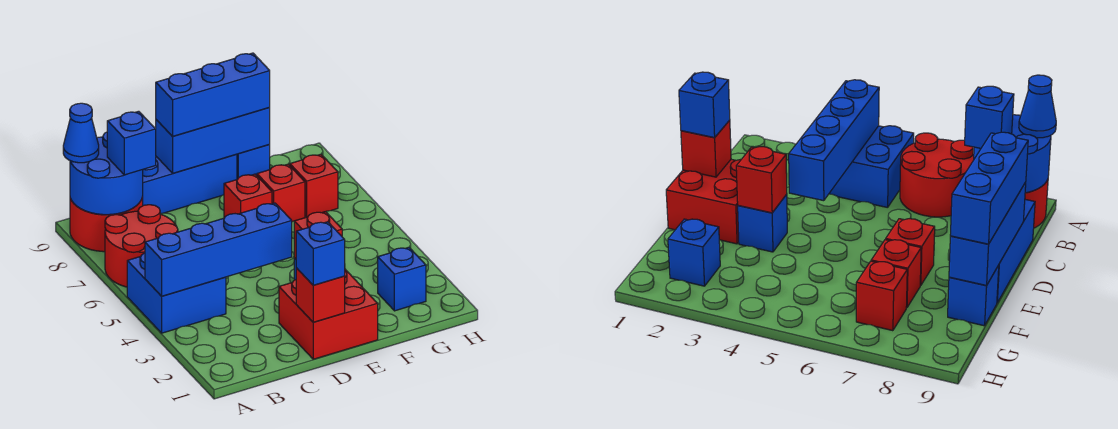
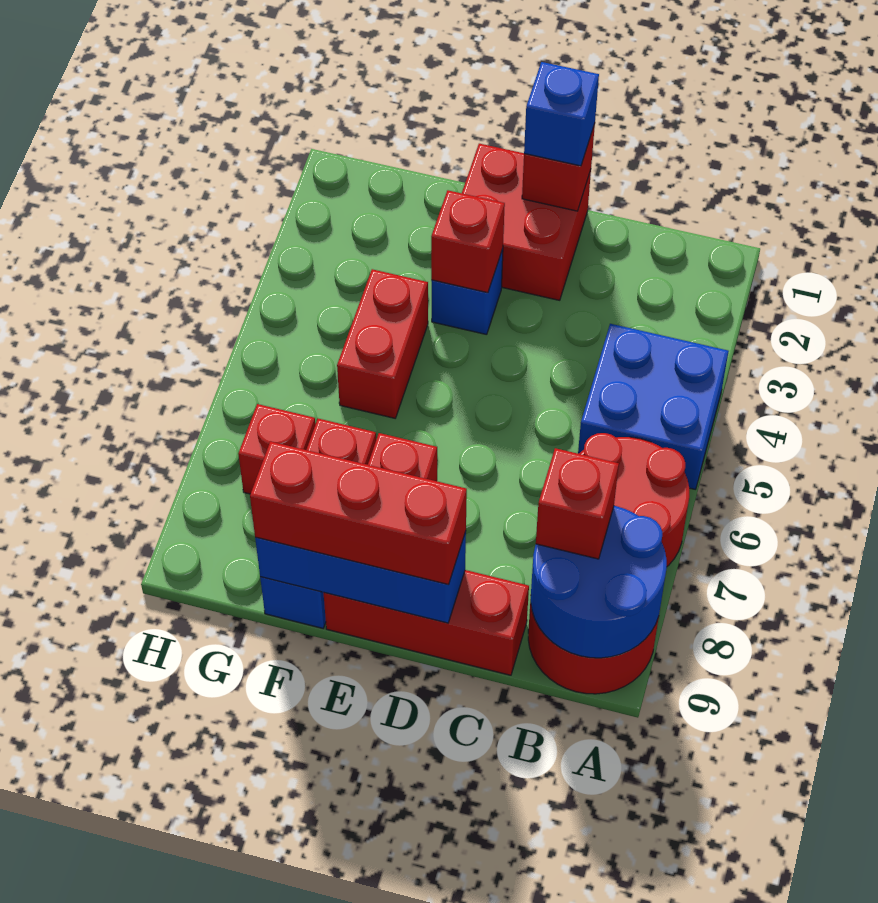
blue brick A4:D4 level 2 -> none
blue cone A9 level 3 -> none
blue brick B8 level 3 -> red brick B8 level 3
blue brick C9:E9 level 1 -> red brick C9:E9 level 1
blue brick D9:F9 level 3 -> red brick D9:F9 level 3
none -> red brick F4:F5 level 1
blue brick G2 level 1 -> none

